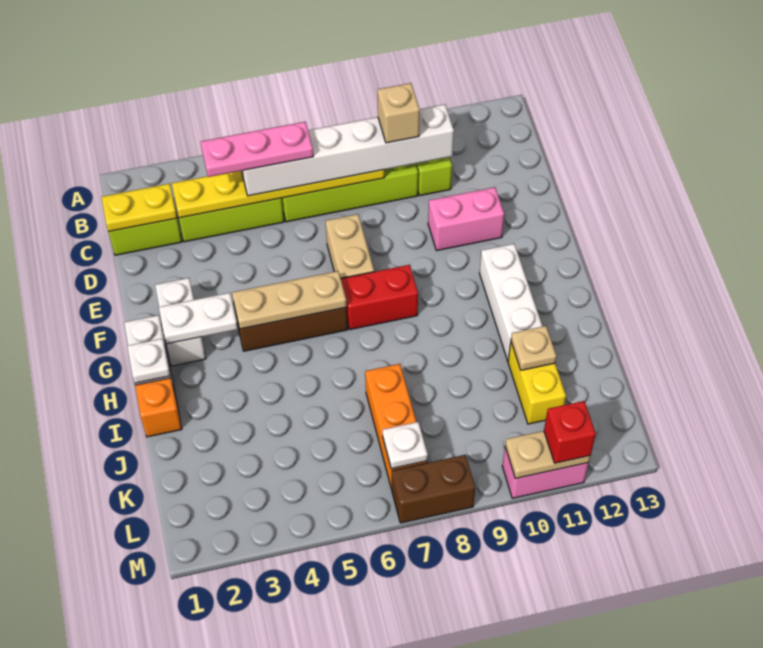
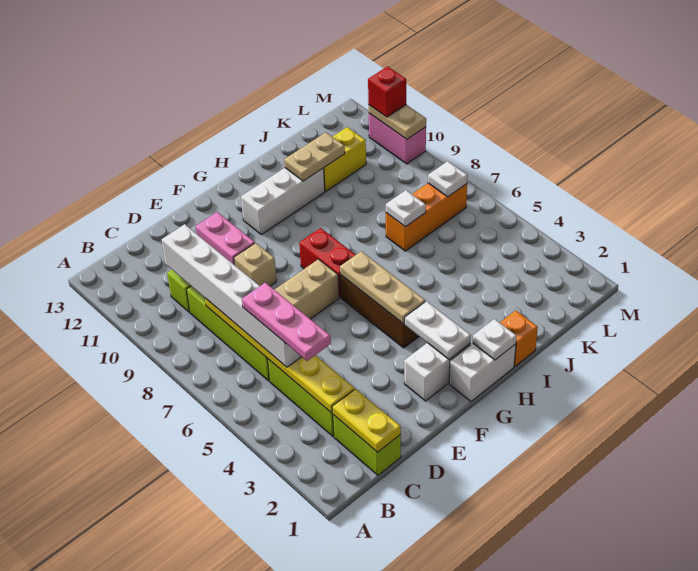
tan brick C9 level 4 -> tan brick E9 level 1
none -> white plate J7 level 2
tan plate J11 level 2 -> tan plate I11:J11 level 2
brown brick M7:M8 level 1 -> none

